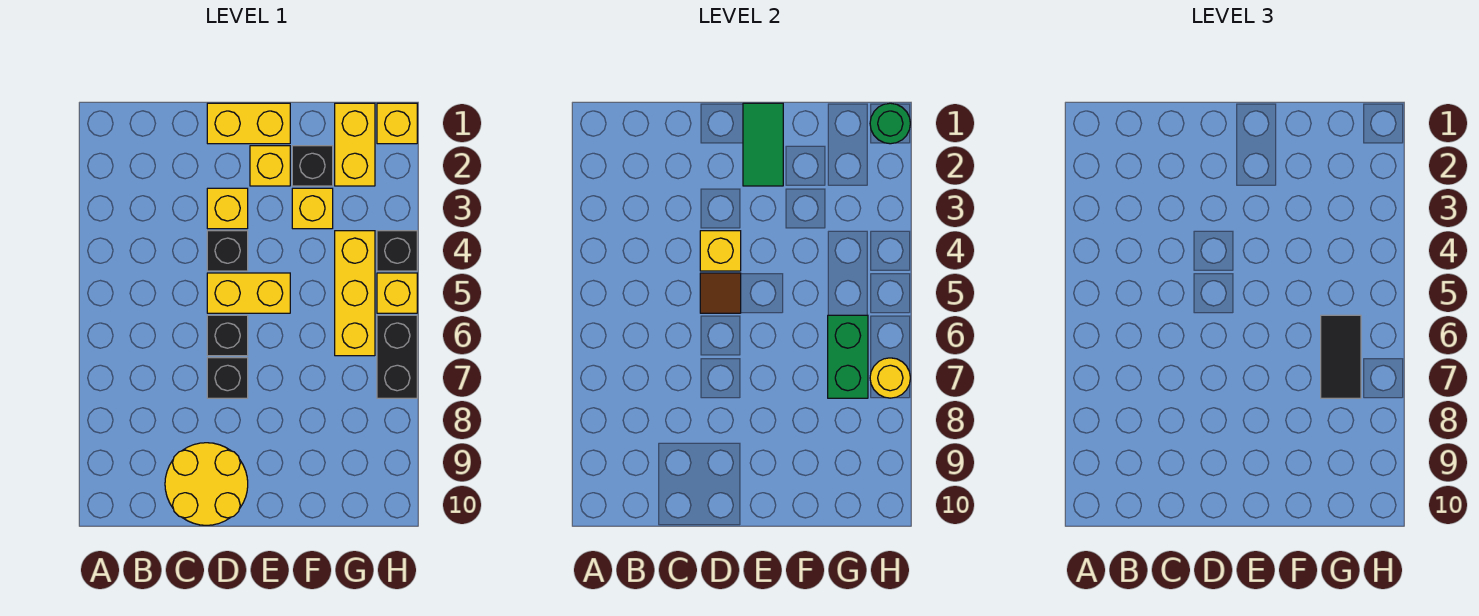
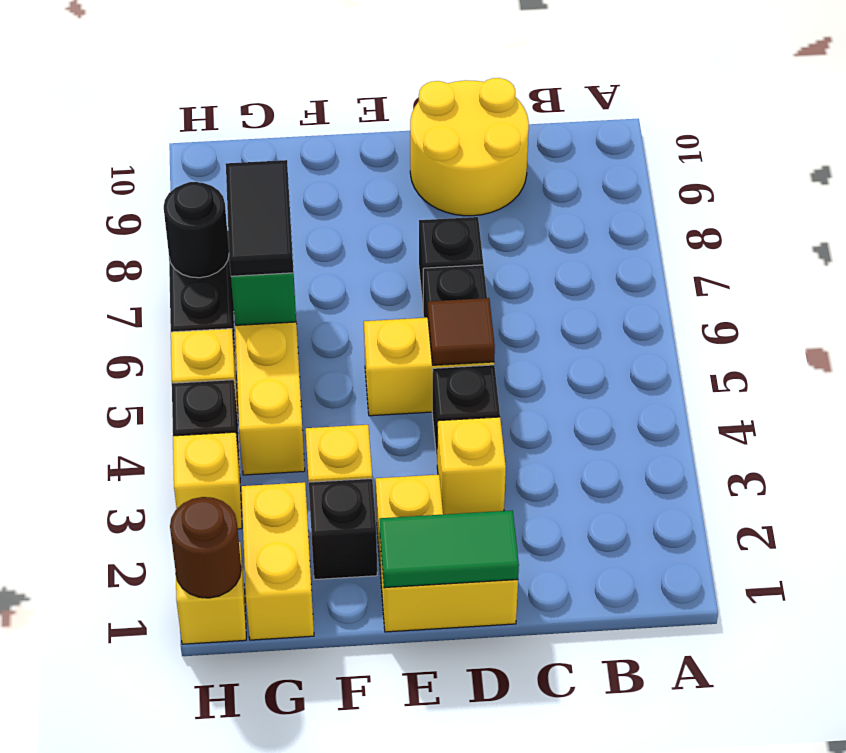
yellow brick D4 level 2 -> yellow brick H3 level 1
green tile E1:E2 level 2 -> green tile D1:E1 level 2
green round brick H1 level 2 -> brown round brick H1 level 2
yellow round brick H7 level 2 -> black round brick H7 level 2

